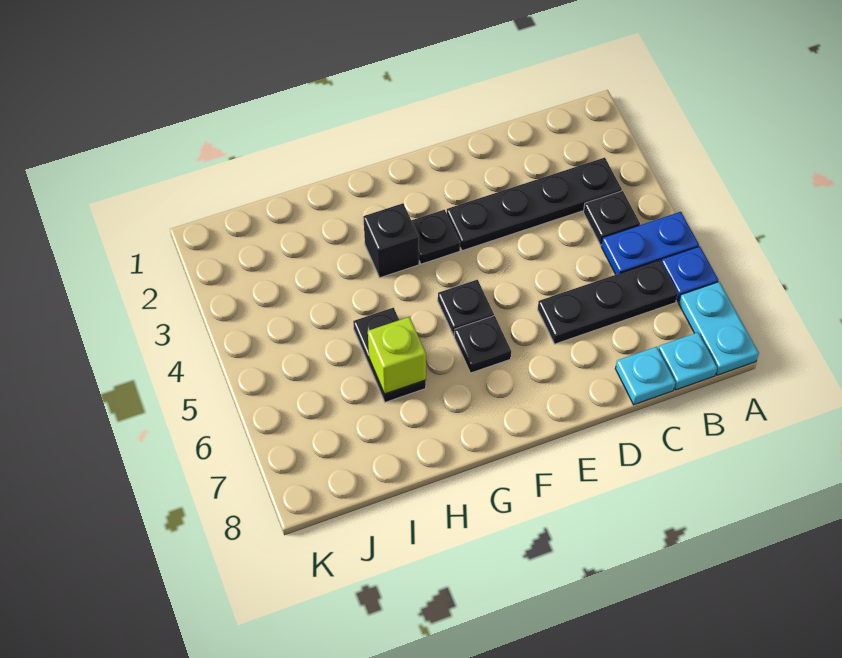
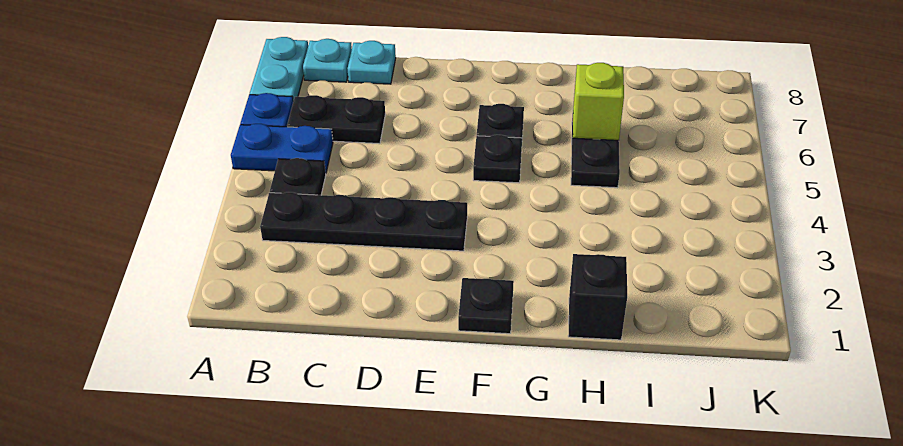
black plate B6:D6 level 1 -> black plate B6:C6 level 1
black plate F3 level 1 -> black plate F1 level 1
black brick G3 level 1 -> black brick H1 level 1

